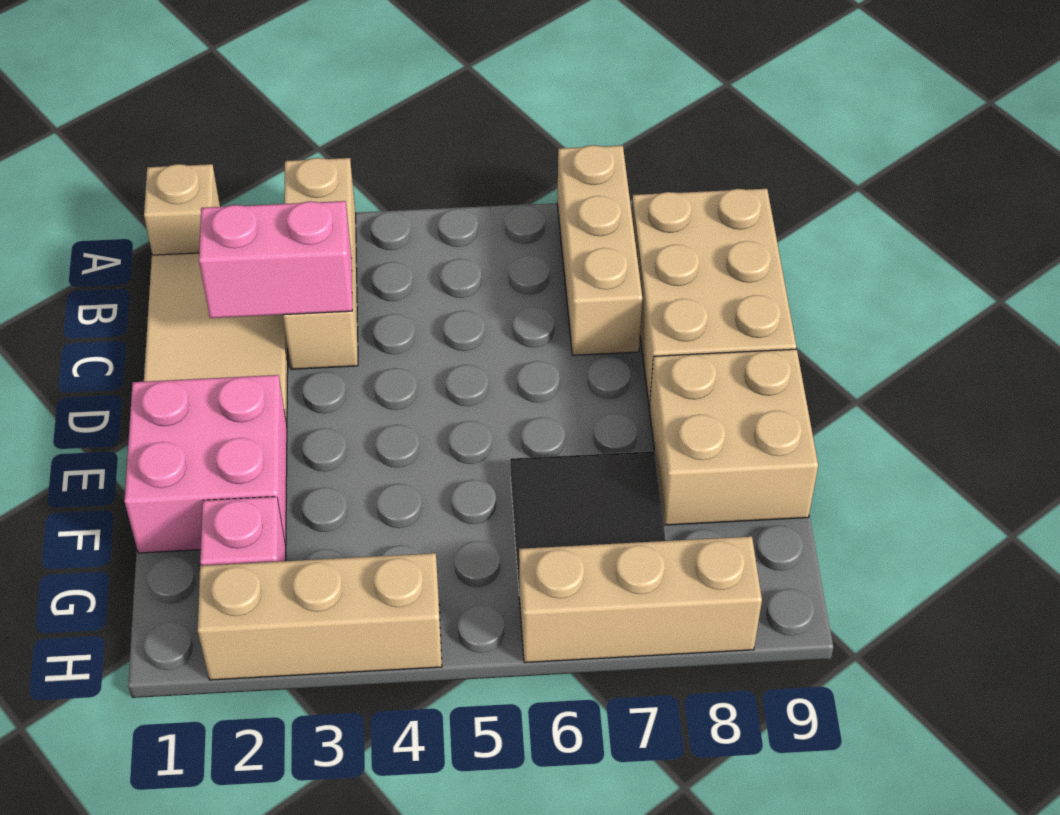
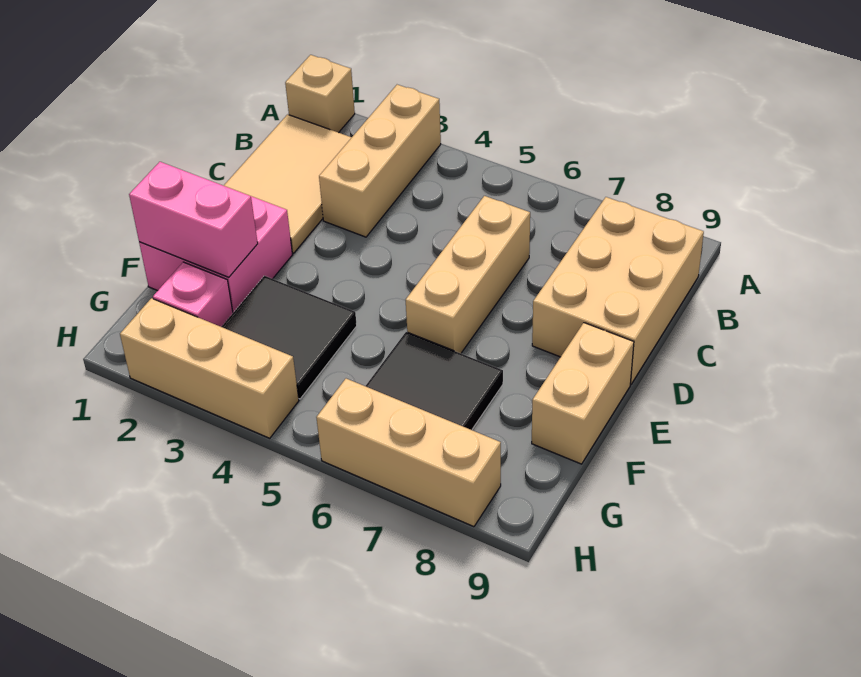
tan brick A7:C7 level 1 -> tan brick C6:E6 level 1
pink brick C2:C3 level 2 -> pink brick F1:F2 level 2
tan brick E8:F9 level 1 -> tan brick E9:F9 level 1
none -> black tile F3:G4 level 1

